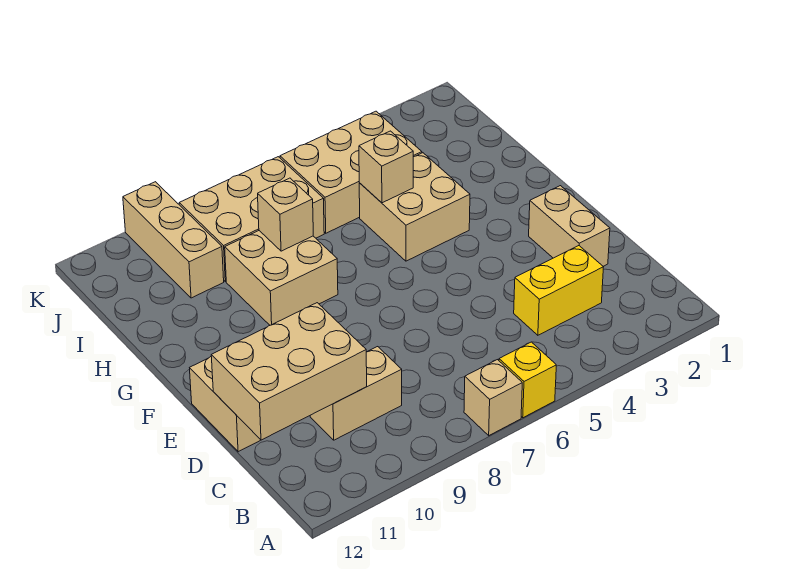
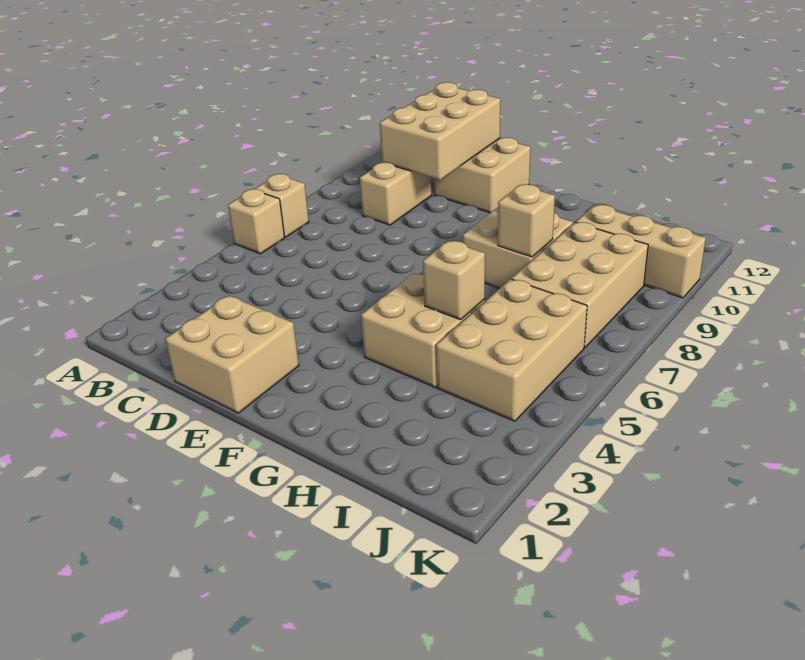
yellow brick A6 level 1 -> tan brick A6 level 1
yellow brick C3:C4 level 1 -> none
tan brick D2:E2 level 1 -> tan brick D1:E2 level 1

